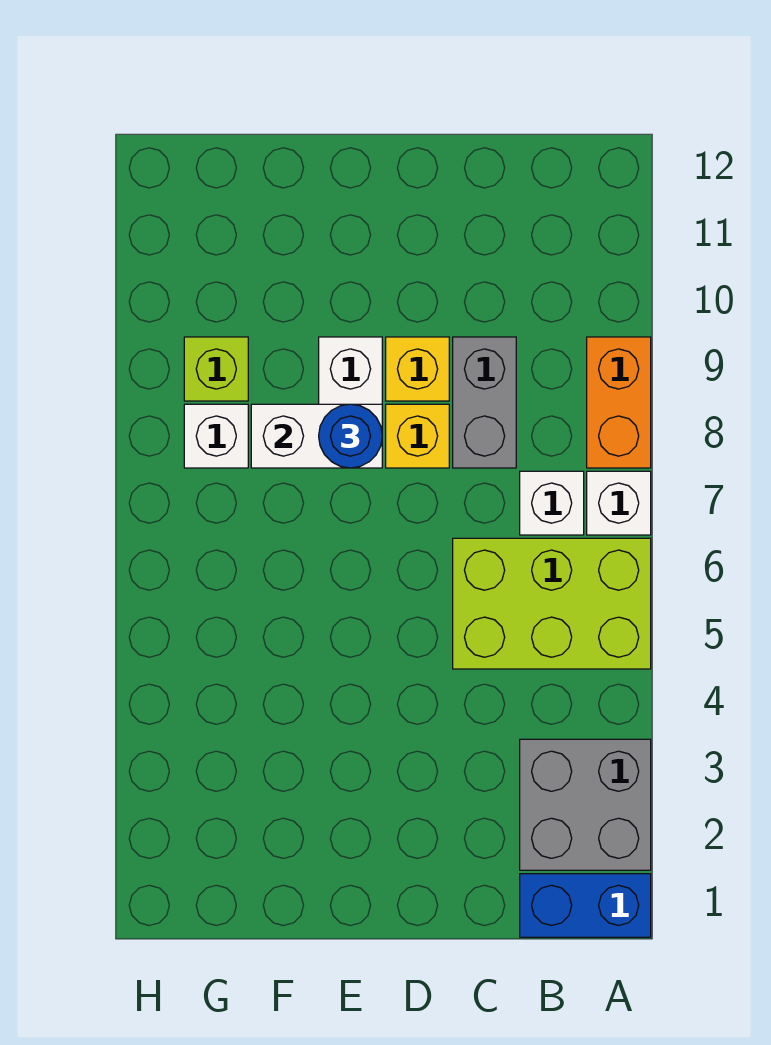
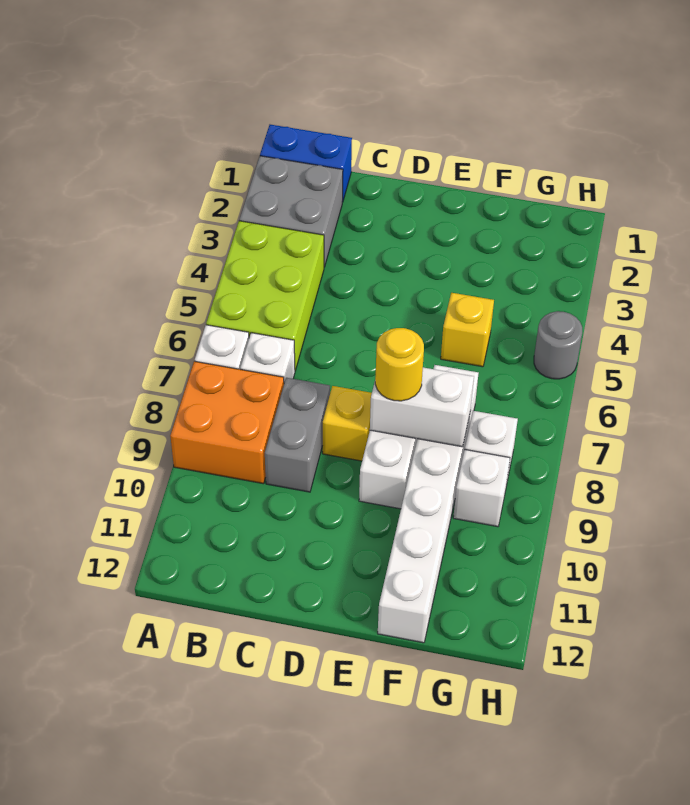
lime brick A5:C6 level 1 -> lime brick A4:B6 level 1
orange brick A8:A9 level 1 -> orange brick A8:B9 level 1
yellow brick D9 level 1 -> yellow brick F5 level 1
blue round brick E8 level 3 -> yellow round brick E8 level 3
none -> white brick F7:F12 level 1
lime brick G9 level 1 -> white brick G9 level 1
none -> grey round brick H5 level 1

